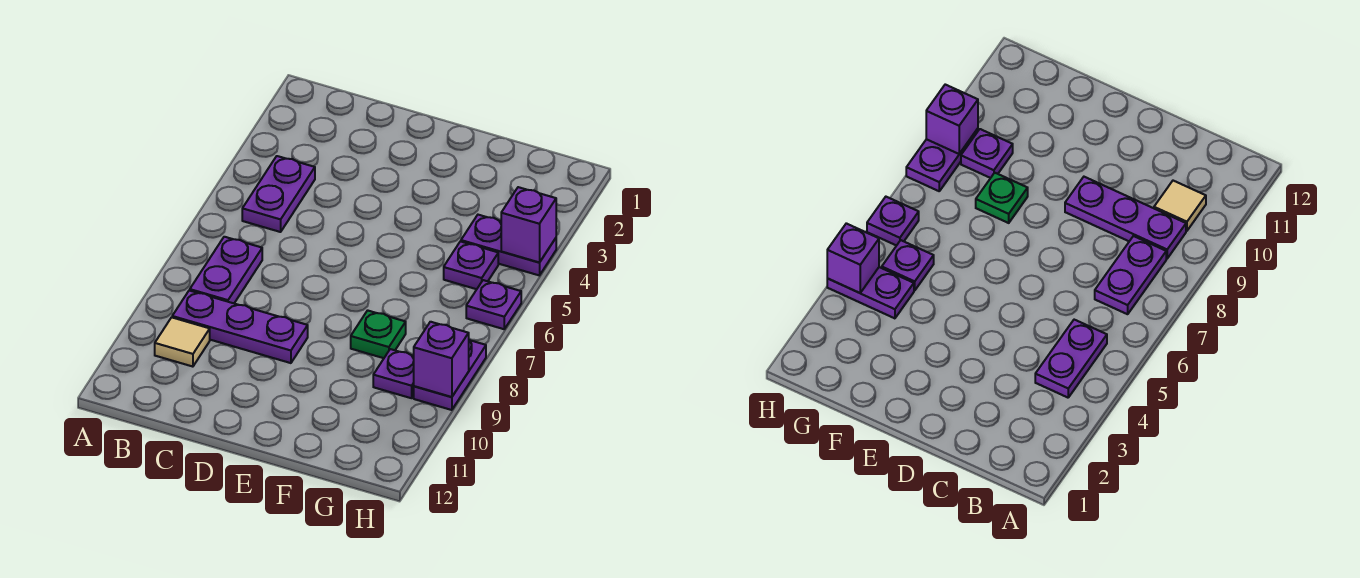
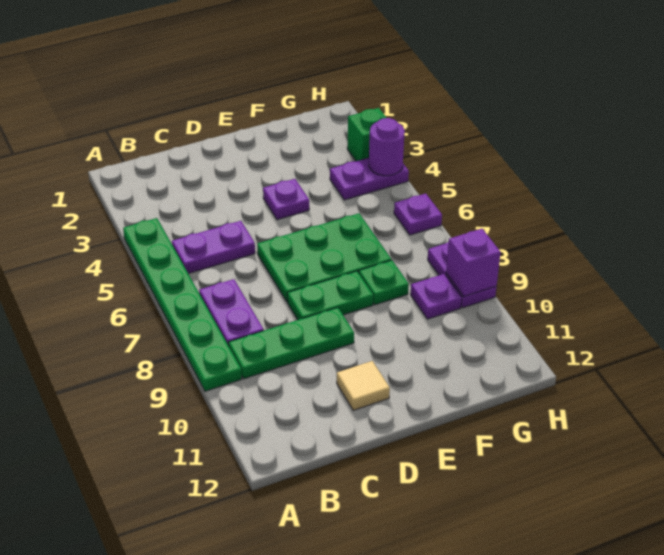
none -> green plate A4:A9 level 1
purple plate B4:B5 level 1 -> purple plate B5:C5 level 1
purple plate B9:D9 level 1 -> green plate B9:D9 level 1
tan tile B10 level 1 -> tan tile D11 level 1
none -> green plate D6:F7 level 1
none -> green plate D8:E8 level 1
purple plate G5 level 1 -> purple plate E4 level 1
none -> green brick H3 level 1
purple brick H4 level 2 -> purple round brick H4 level 2

